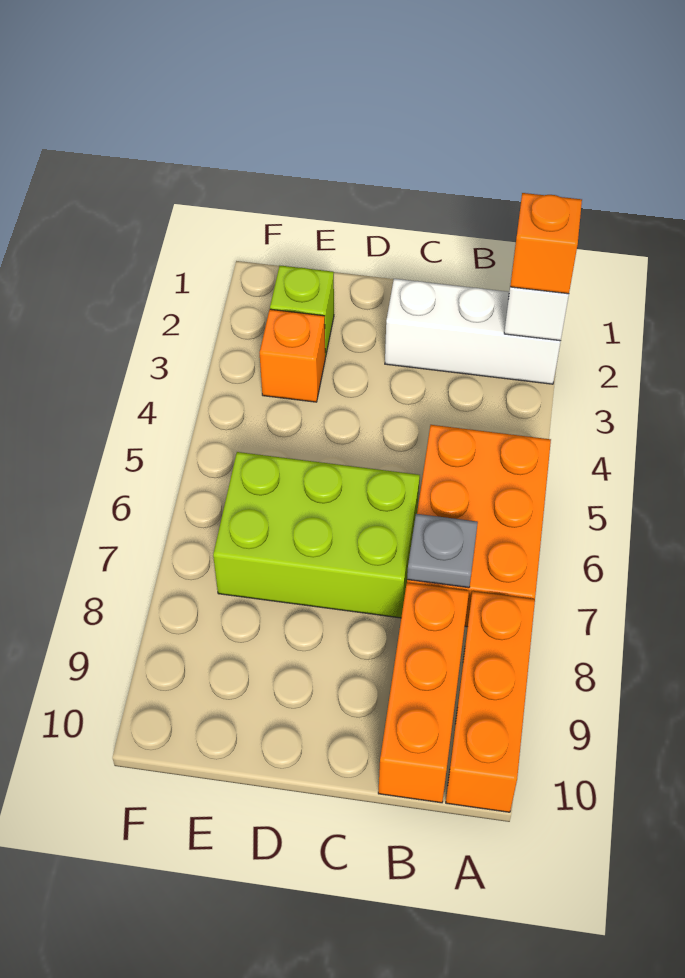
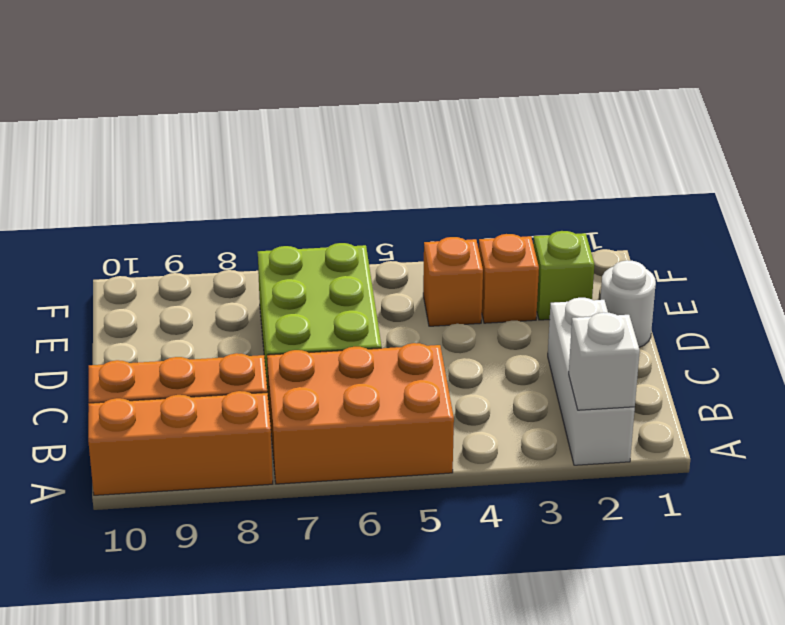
orange brick A2 level 3 -> orange brick E4 level 1
grey plate B7 level 2 -> none
none -> white round brick D1 level 1

